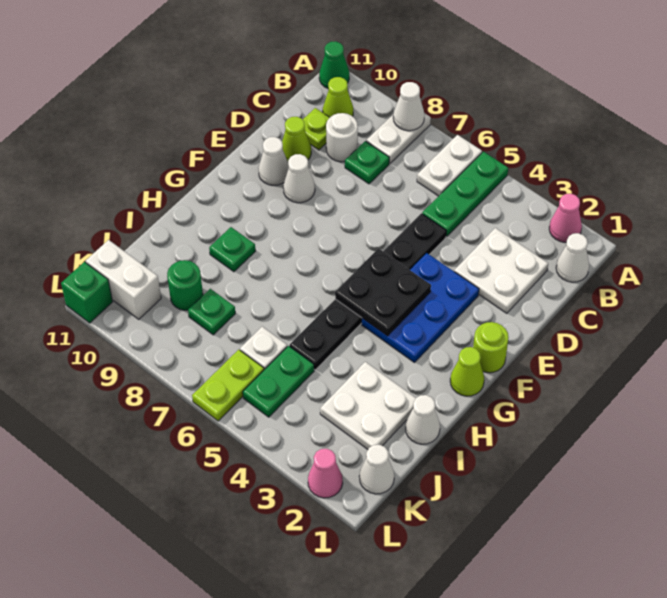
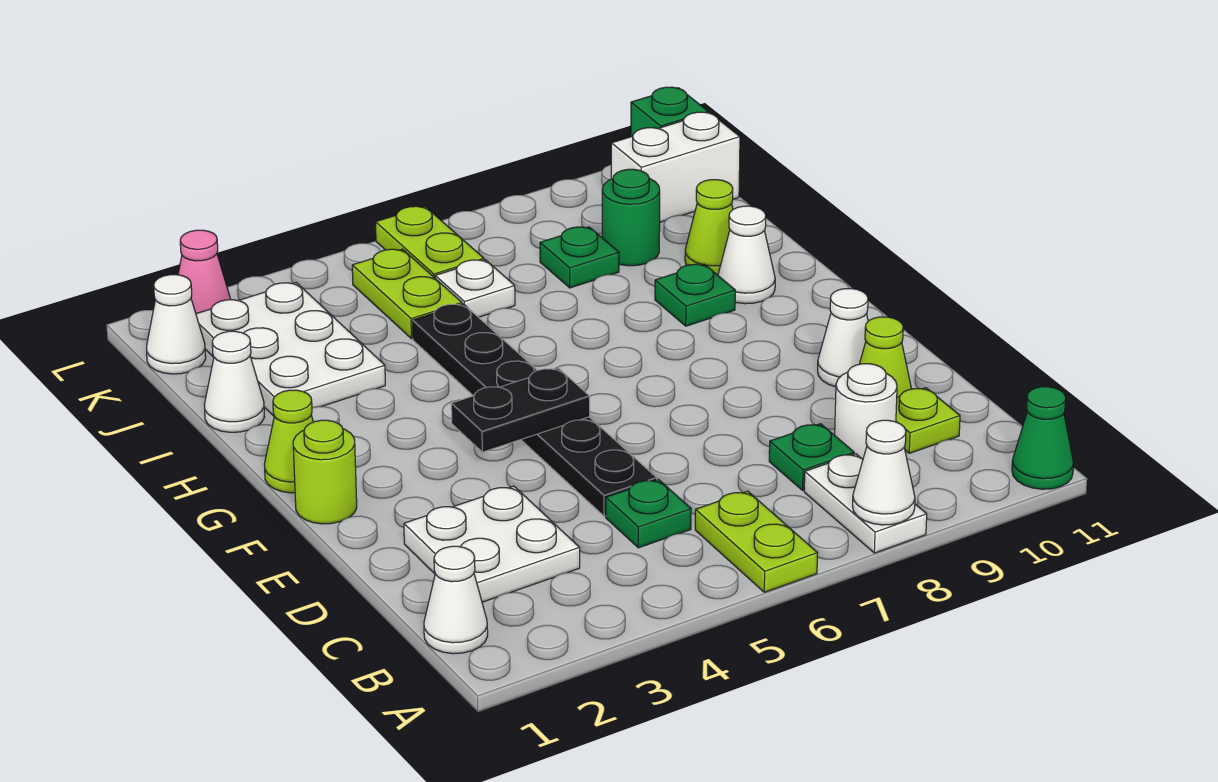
pink cone A2 level 1 -> none
green plate A5:C5 level 1 -> green plate C5 level 1
white plate A6:B6 level 1 -> lime plate A6:B6 level 1
lime cone B10 level 1 -> lime cone I10 level 1
blue plate E3:G4 level 1 -> none
white cone E9 level 1 -> white cone H10 level 1
black plate F4:G5 level 2 -> black plate F4:F5 level 2
white plate I2:J3 level 1 -> white plate I2:K3 level 1
green plate J5:K5 level 1 -> lime plate J5:K5 level 1

